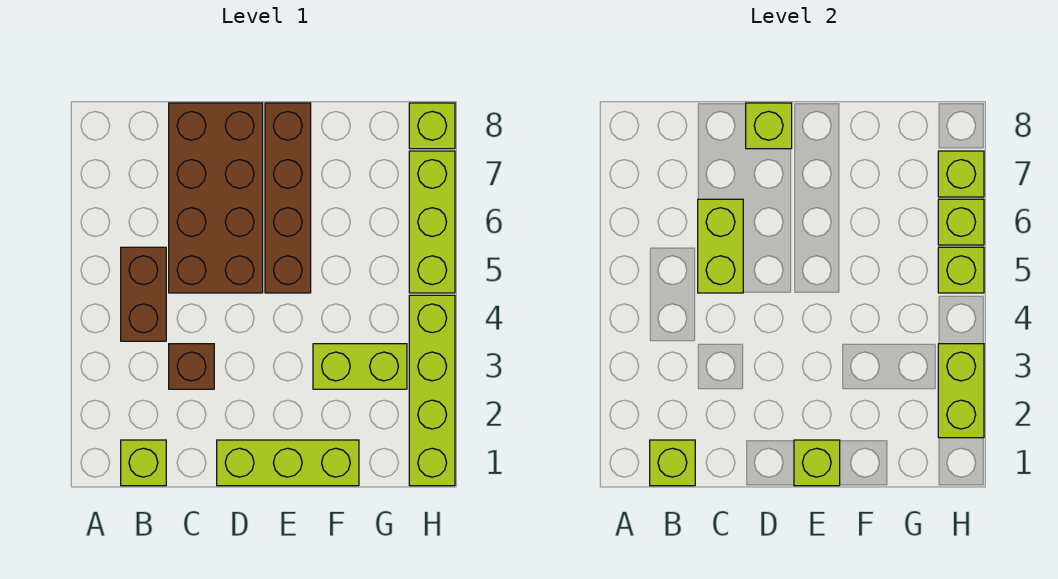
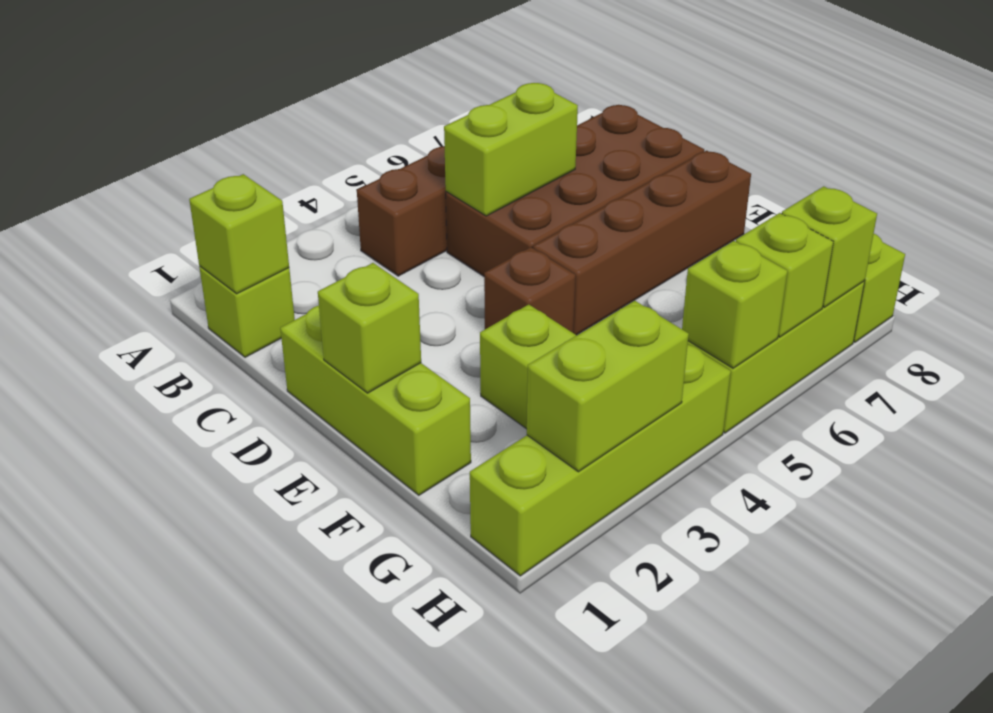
brown brick C3 level 1 -> brown brick E4 level 1
lime brick D8 level 2 -> none

